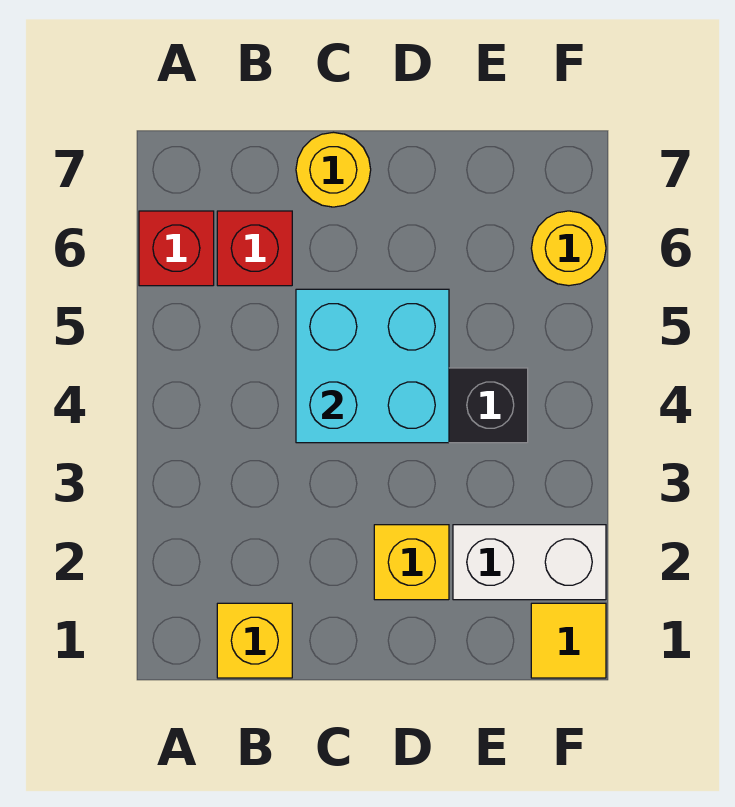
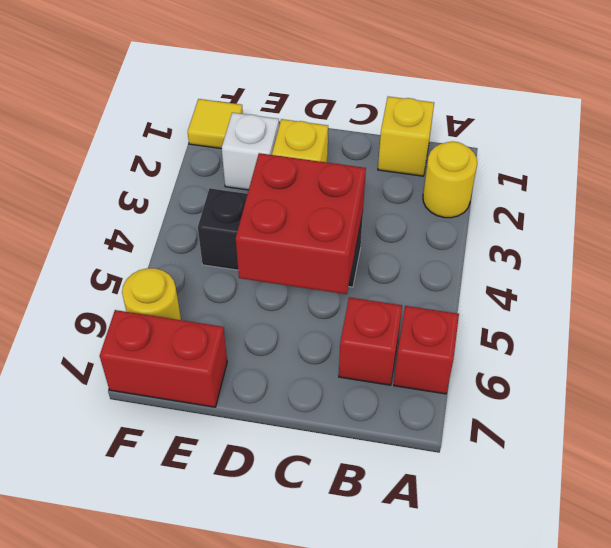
cyan brick C4:D5 level 2 -> red brick C4:D5 level 2
yellow round brick C7 level 1 -> yellow round brick A2 level 1
white brick E2:F2 level 1 -> white brick E2 level 1
none -> red brick E7:F7 level 1

